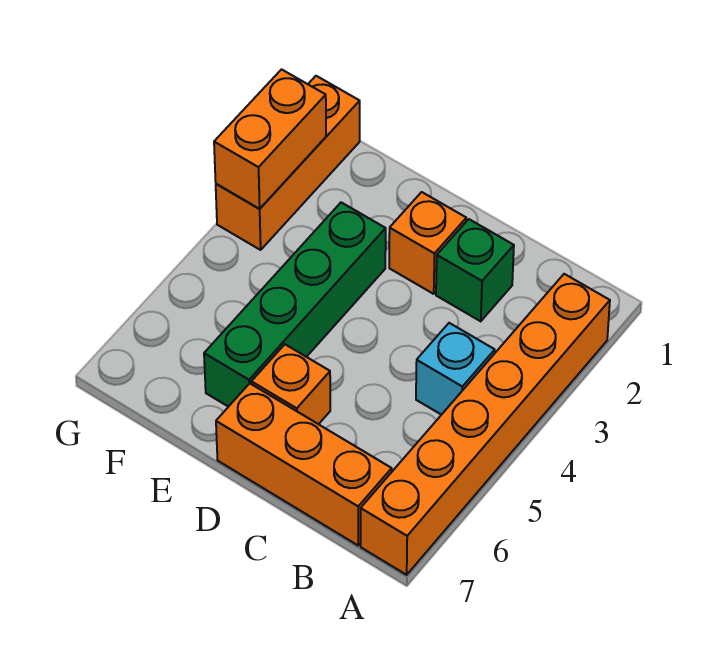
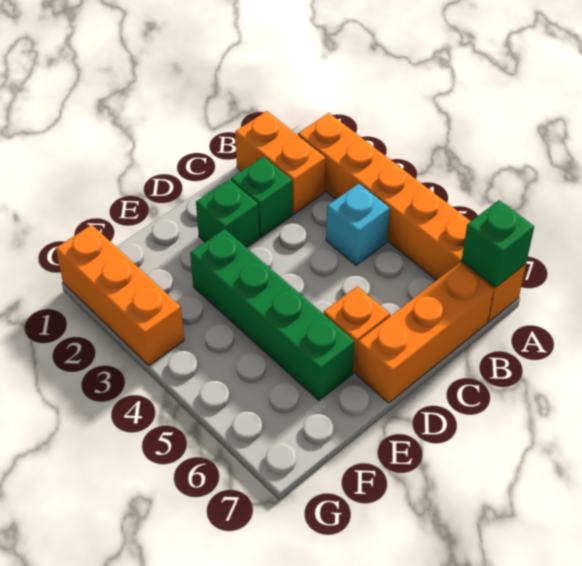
none -> green brick A7 level 2
orange brick D2 level 1 -> green brick D2 level 1
orange brick G2:G3 level 2 -> orange brick B1:B2 level 1

